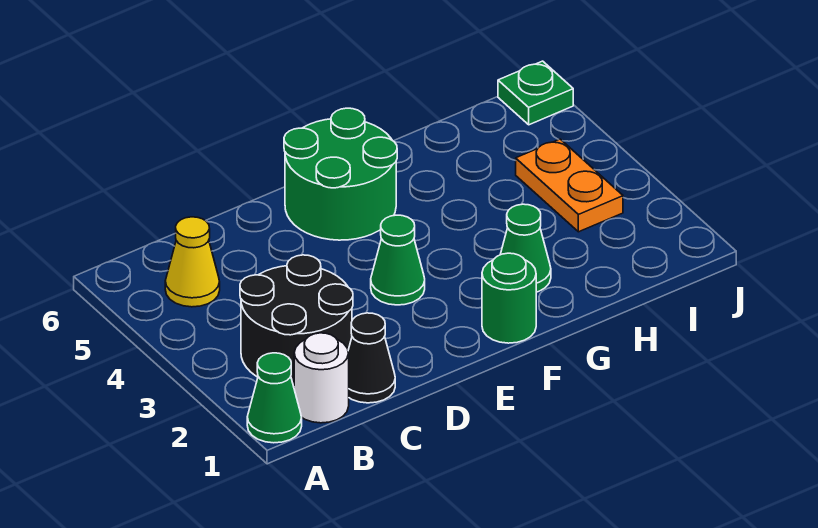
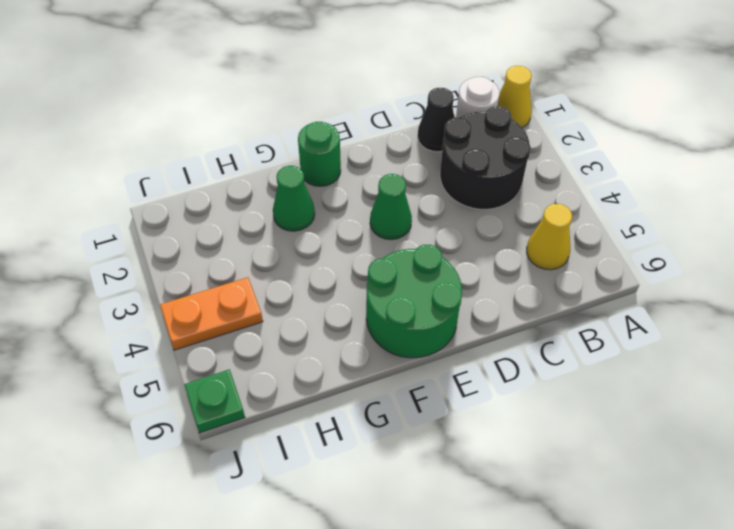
green cone A1 level 1 -> yellow cone A1 level 1
orange plate I3:I4 level 1 -> orange plate I4:J4 level 1

